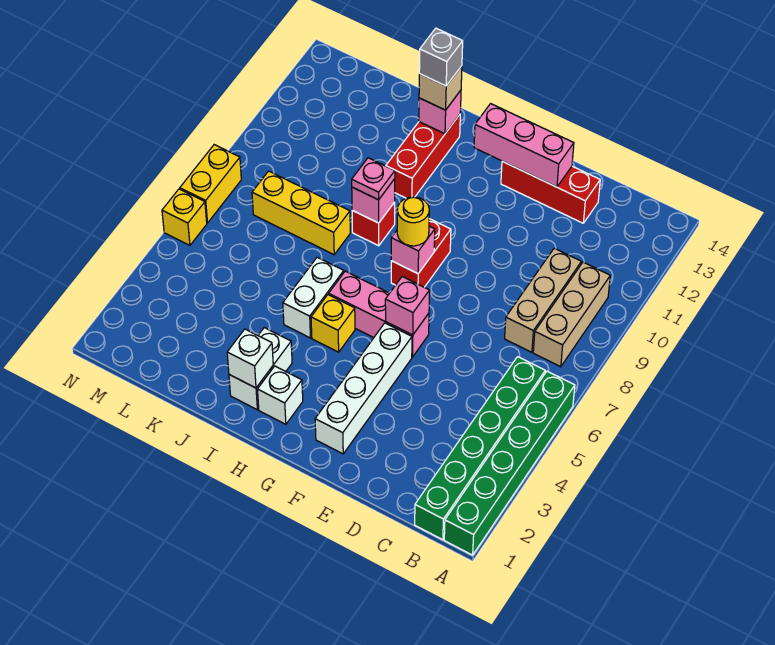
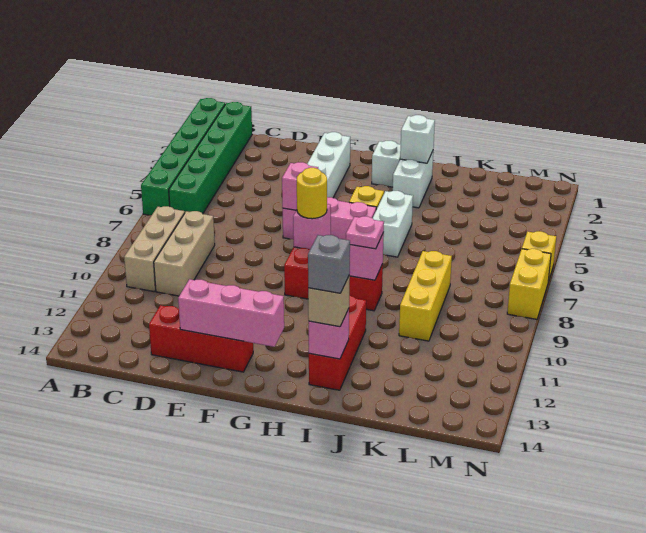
yellow brick J8:L8 level 1 -> yellow brick K8:K10 level 1

